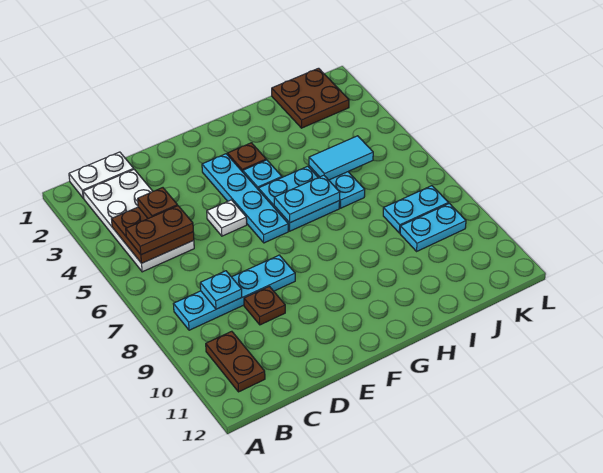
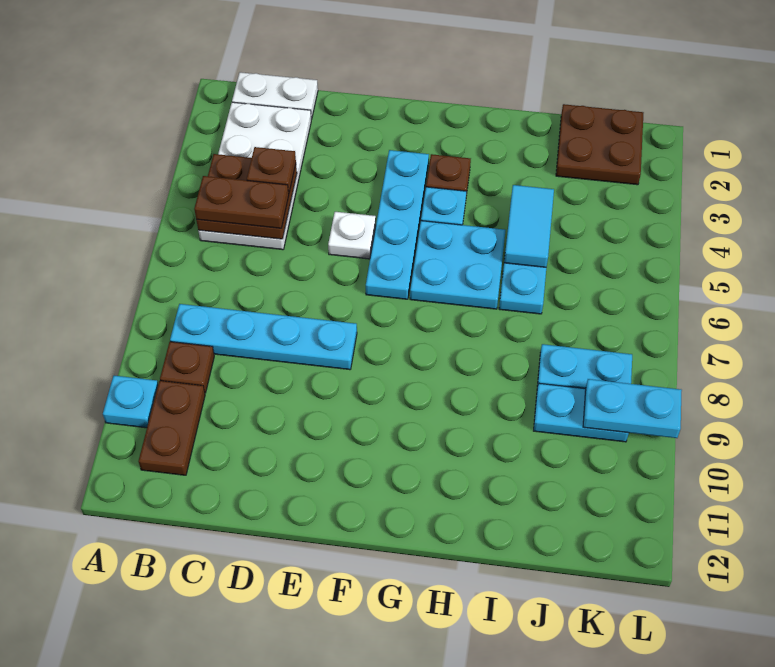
cyan plate C8 level 2 -> cyan plate A10 level 1
brown plate D9 level 1 -> brown plate B9 level 1
cyan plate G6:H6 level 2 -> cyan plate K9:L9 level 2
cyan tile I5:J5 level 2 -> cyan tile I4:I5 level 2

